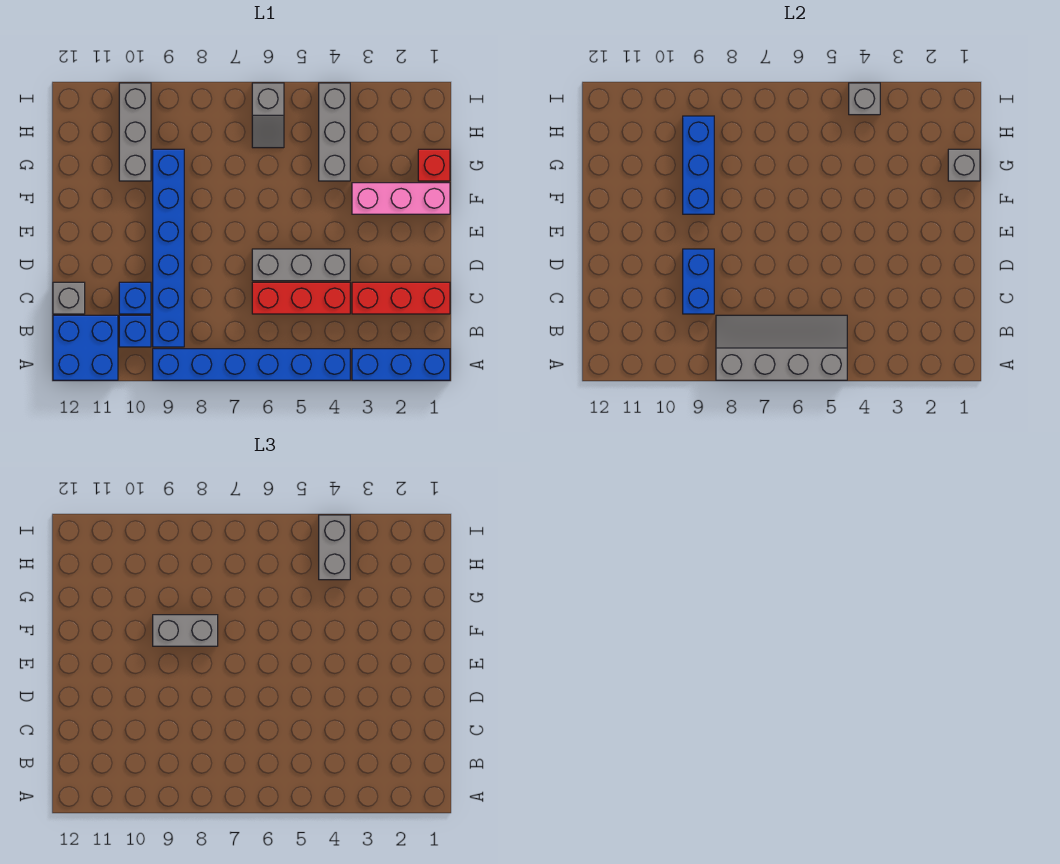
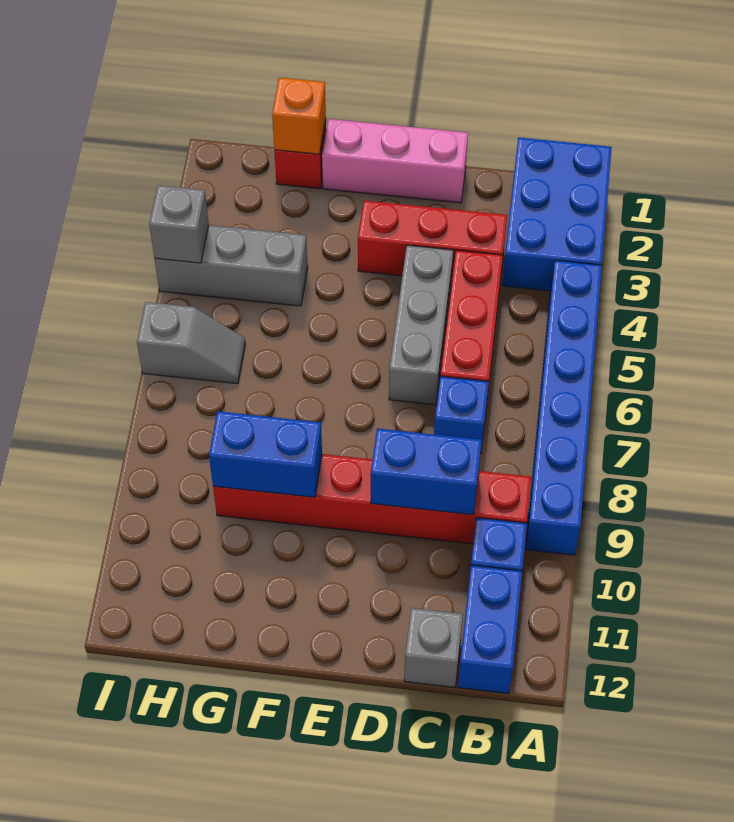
blue brick A1:A3 level 1 -> blue brick A1:B3 level 1
grey slope A5:B8 level 2 top A -> none
blue brick A11:B12 level 1 -> blue brick B11:B12 level 1
blue brick B9:G9 level 1 -> red brick B9:G9 level 1
red brick C1:C3 level 1 -> red brick C3:E3 level 1
blue brick C10 level 1 -> blue brick C7 level 1
pink brick F1:F3 level 1 -> pink brick D1:F1 level 1
grey brick F8:F9 level 3 -> none
blue brick F9:H9 level 2 -> blue brick F9:G9 level 2
grey brick G1 level 2 -> orange brick G1 level 2
grey brick G10:I10 level 1 -> none
grey brick H4:I4 level 3 -> none

